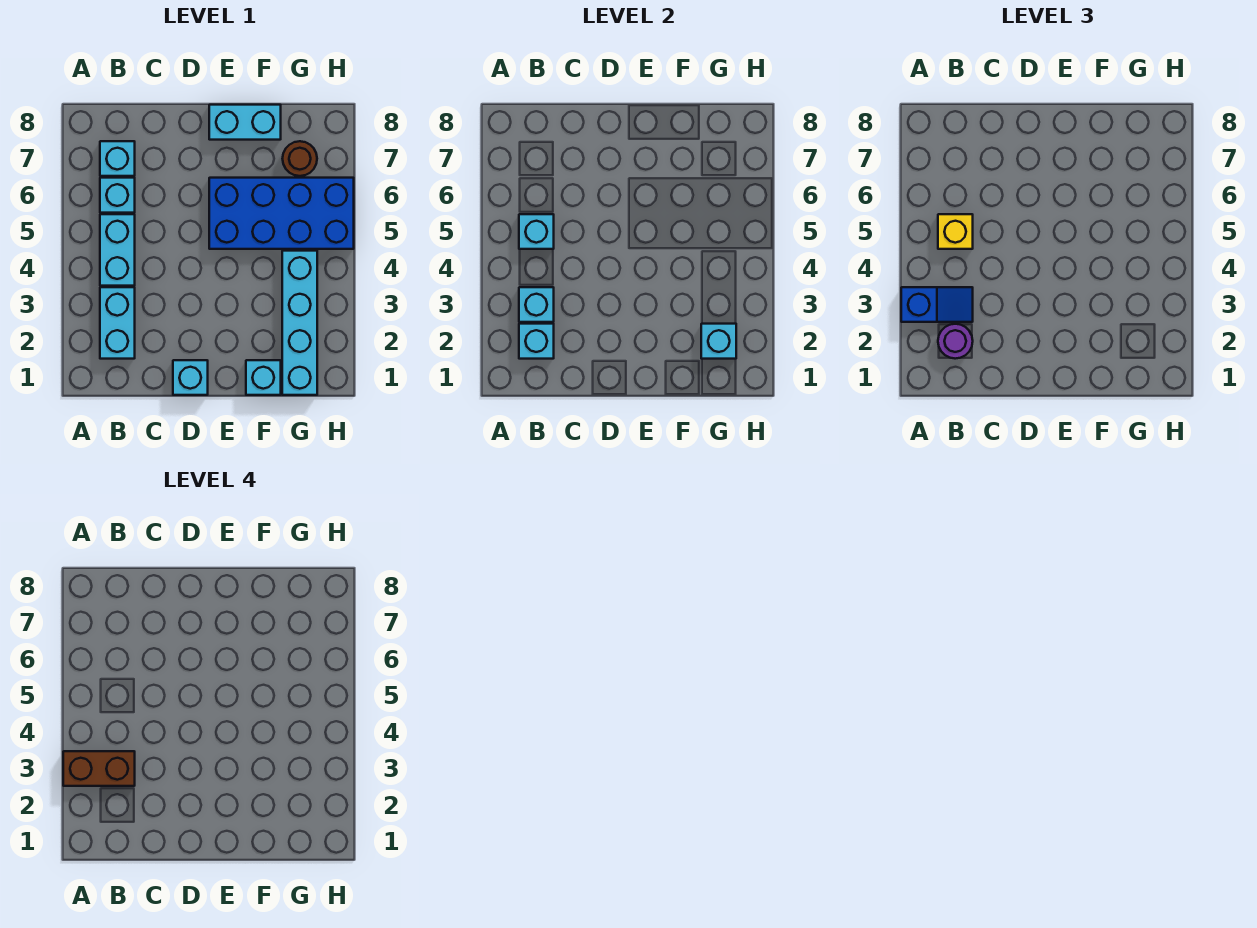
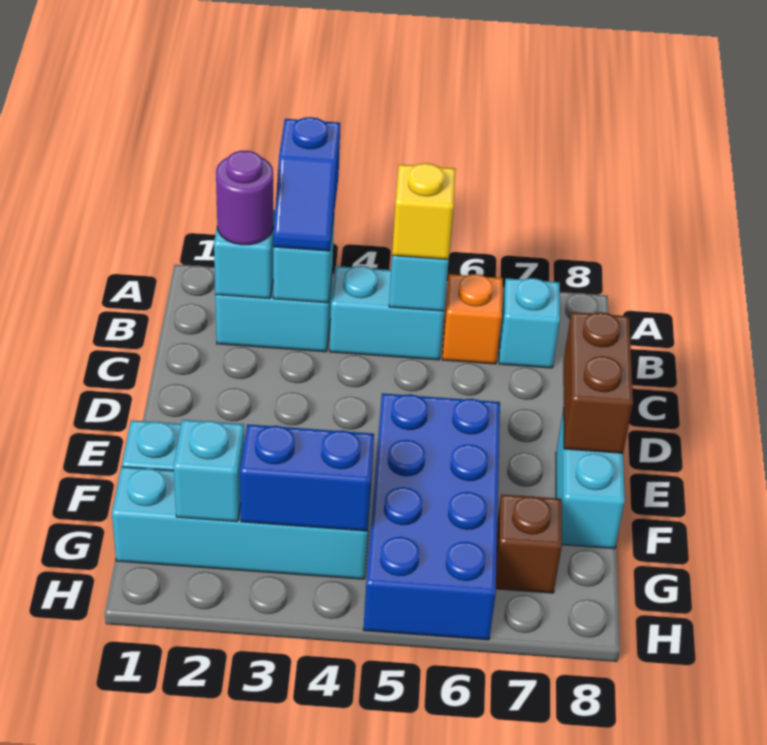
brown brick A3:B3 level 4 -> brown brick D8:E8 level 2
cyan brick B6 level 1 -> orange brick B6 level 1
cyan brick D1 level 1 -> none
none -> blue brick G3:G4 level 2
brown round brick G7 level 1 -> brown brick G7 level 1

